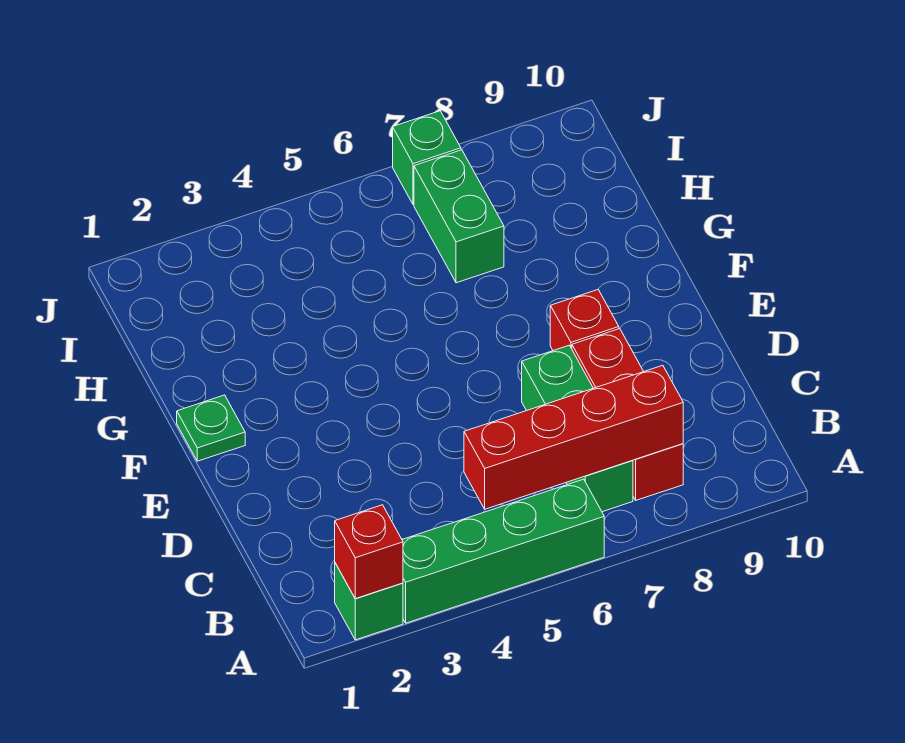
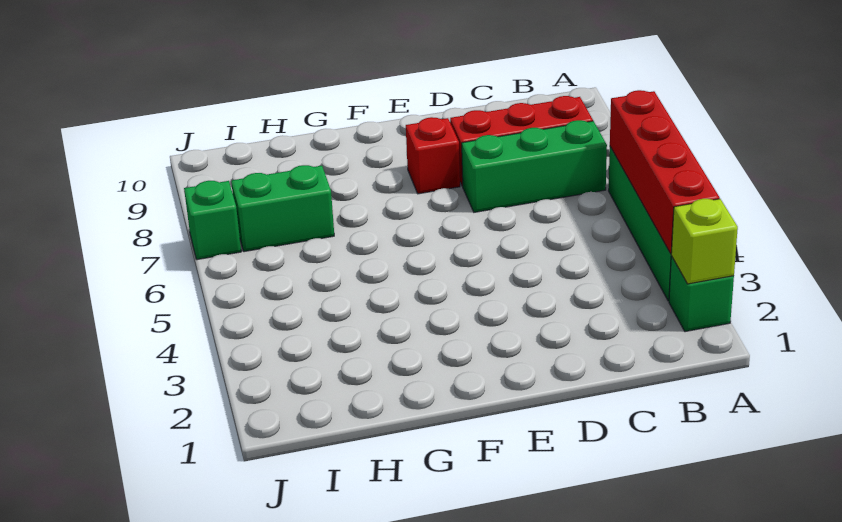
red brick A2 level 2 -> lime brick A2 level 2
red brick B5:B8 level 2 -> red brick A3:A6 level 2
green plate F1 level 1 -> none

